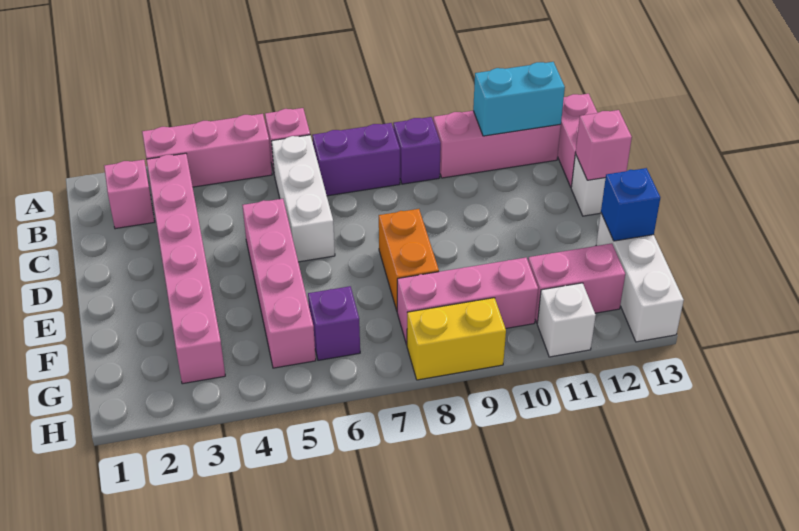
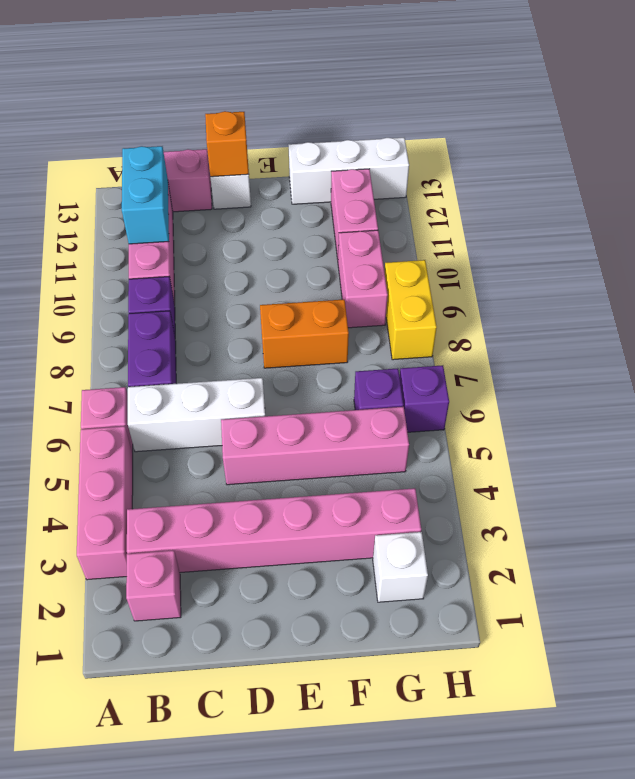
pink brick D13 level 2 -> orange brick D13 level 2
blue brick F13 level 2 -> none
pink brick G8:G10 level 1 -> pink brick G9:G10 level 1
none -> purple brick H6 level 1
white brick H11 level 1 -> white brick G2 level 1

